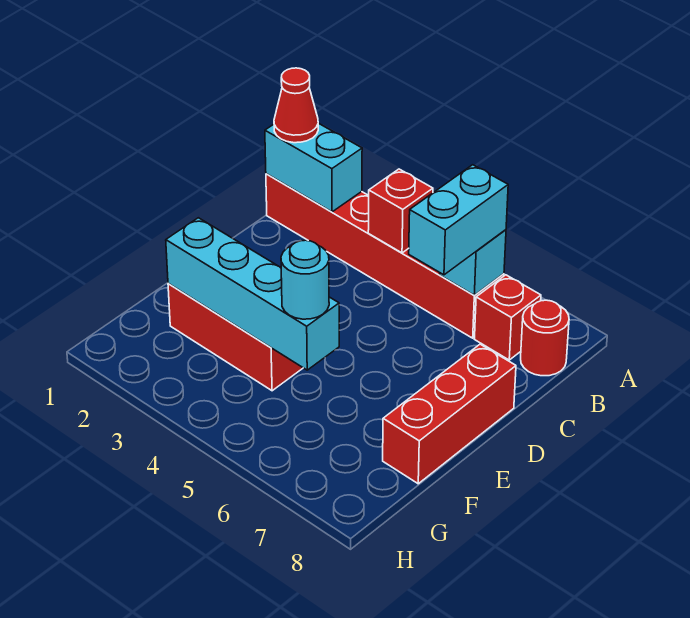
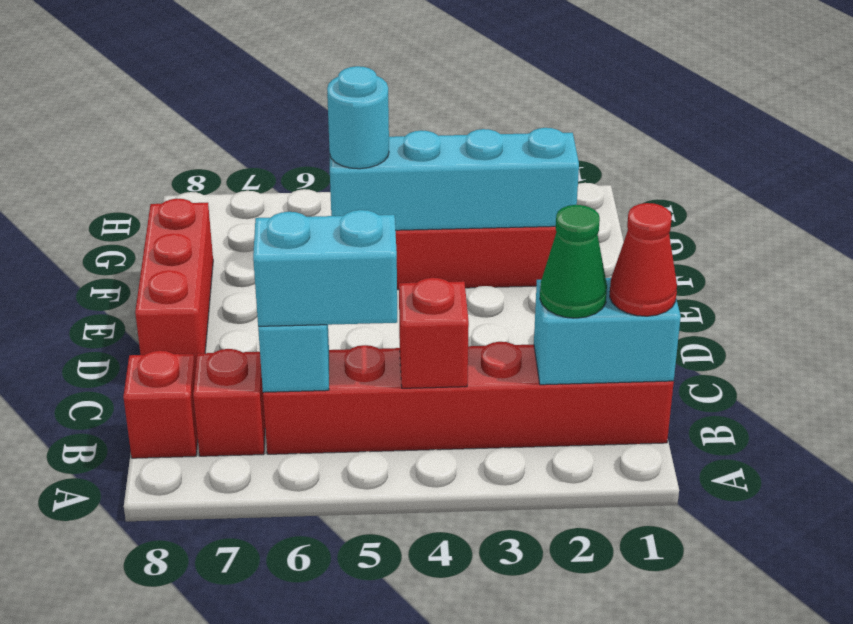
none -> green cone B2 level 3
cyan brick B6:C6 level 3 -> cyan brick B5:B6 level 3
red round brick B8 level 1 -> red brick B8 level 1

